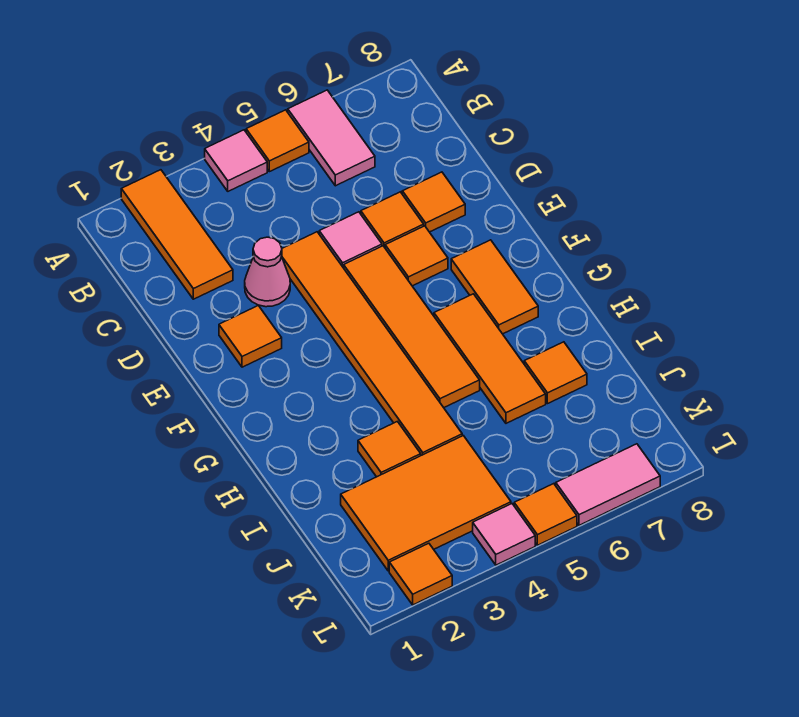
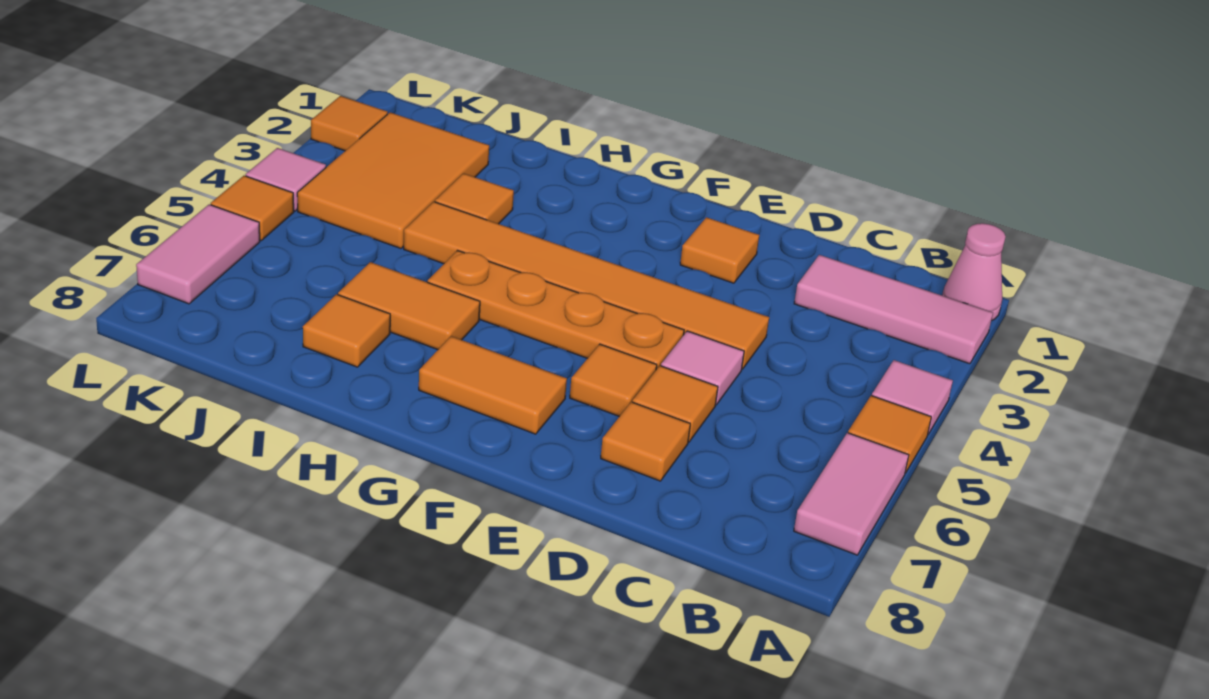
orange tile A2:C2 level 1 -> pink tile A2:C2 level 1
pink tile A6:B6 level 1 -> pink tile A6:A7 level 1
pink cone D3 level 1 -> pink cone A1 level 1
orange tile E5:H5 level 1 -> orange plate E5:H5 level 1
orange tile G6:I6 level 1 -> orange tile H6:I6 level 1

